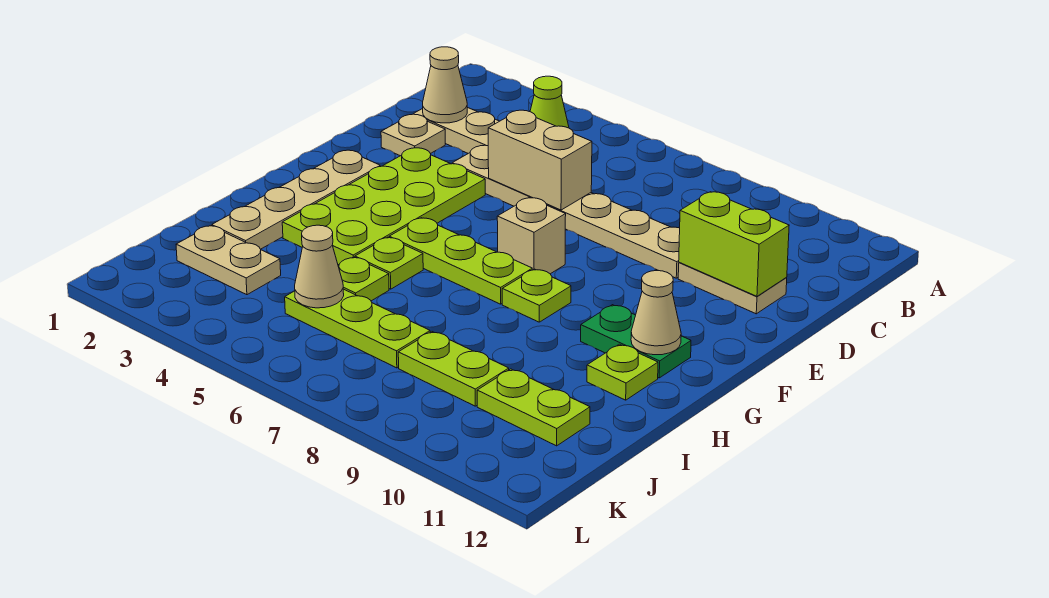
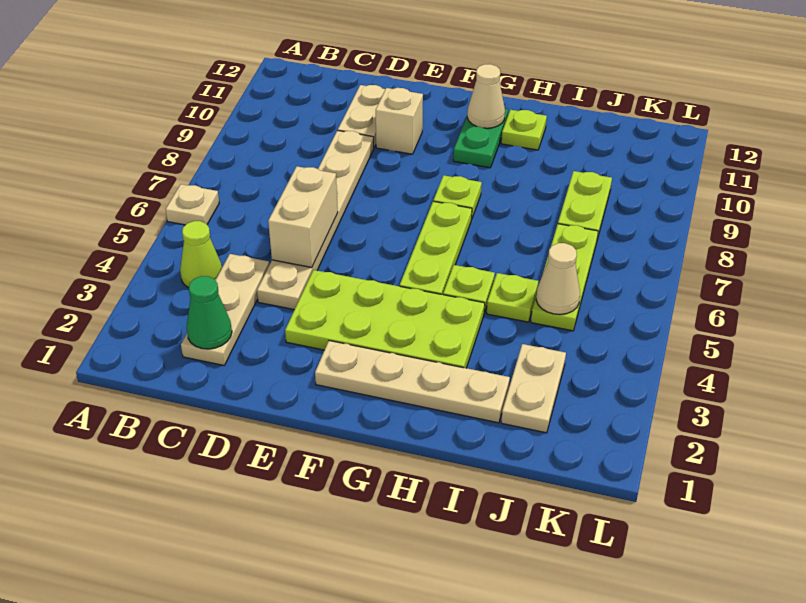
tan cone C2 level 2 -> green cone C2 level 2
tan plate D2 level 1 -> tan plate A6 level 1
lime brick D10:D11 level 2 -> none
tan brick F7 level 1 -> tan brick E10 level 1
lime plate J10:J11 level 1 -> none

